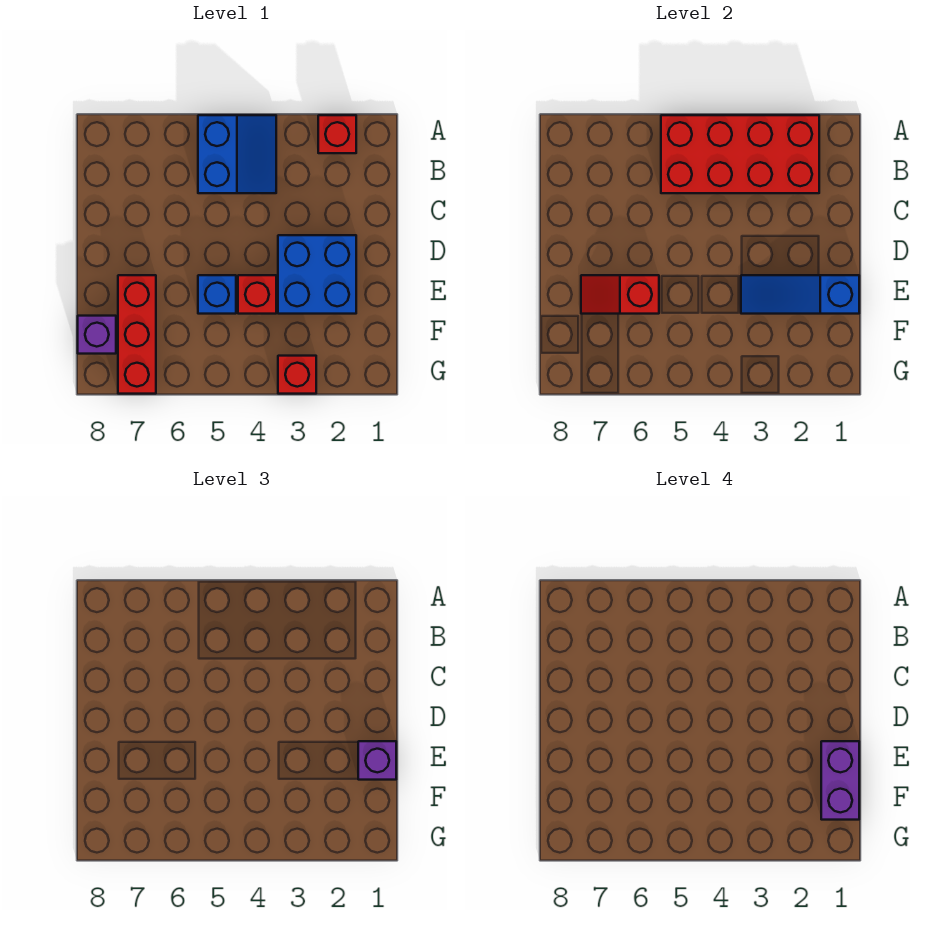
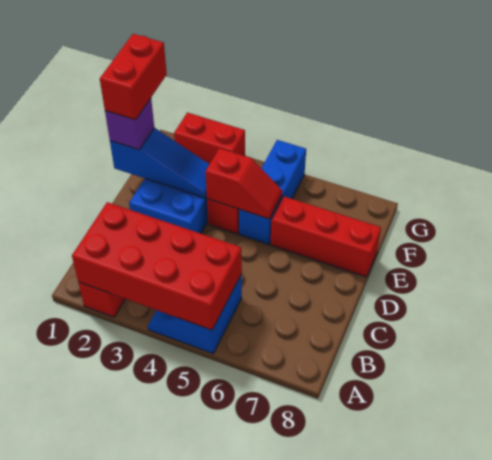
purple brick E1:F1 level 4 -> red brick E1:F1 level 4
blue brick E5 level 1 -> blue brick E5:G5 level 1
red slope E6:E7 level 2 top 6 -> red slope E4:E5 level 2 top 4
red brick E7:G7 level 1 -> red brick E6:E8 level 1
purple brick F8 level 1 -> none
red brick G3 level 1 -> red brick G2:G3 level 1

